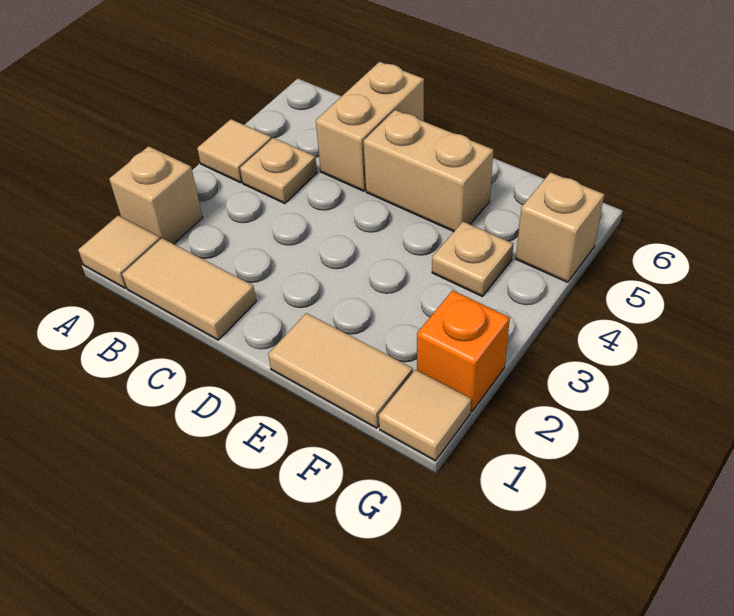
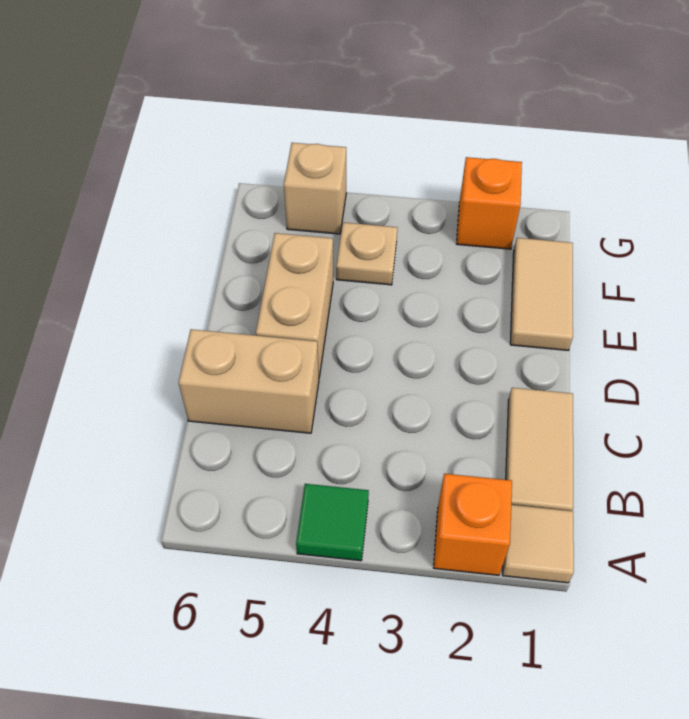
tan brick A2 level 1 -> orange brick A2 level 1
tan tile A4 level 1 -> green tile A4 level 1
tan plate B4 level 1 -> none
tan tile G1 level 1 -> none

